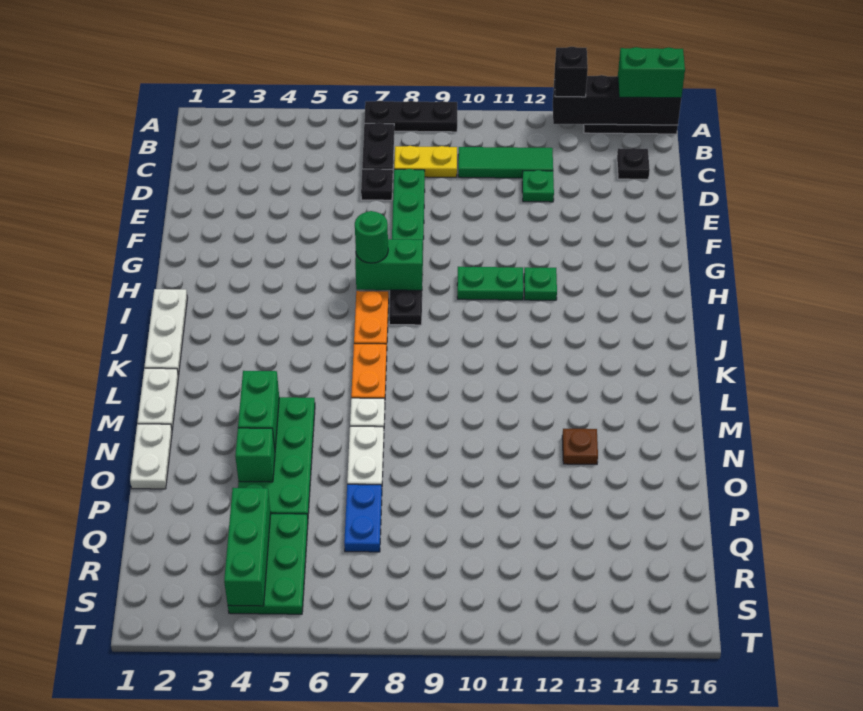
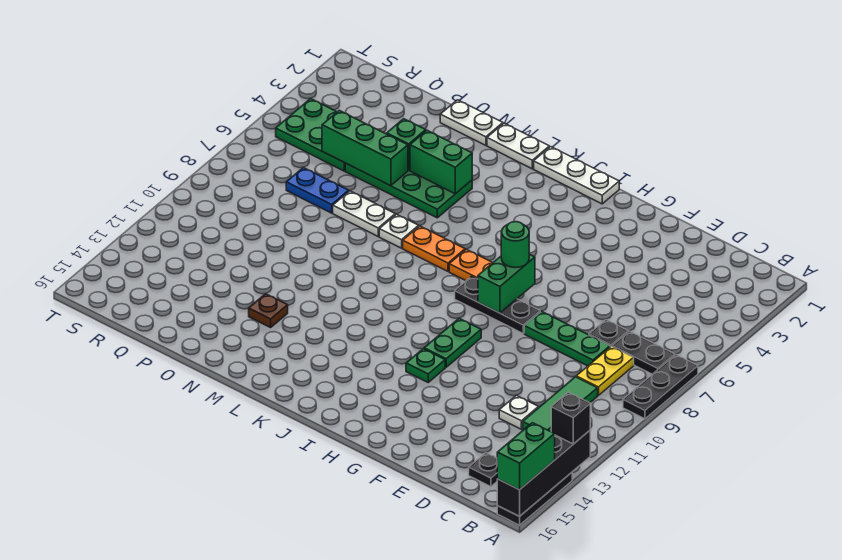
green plate D12 level 1 -> white plate D12 level 1
green brick Q4:S4 level 2 -> green brick O5:Q5 level 2

